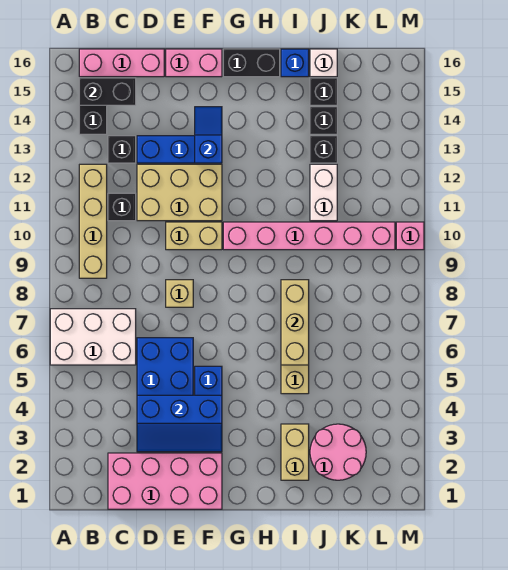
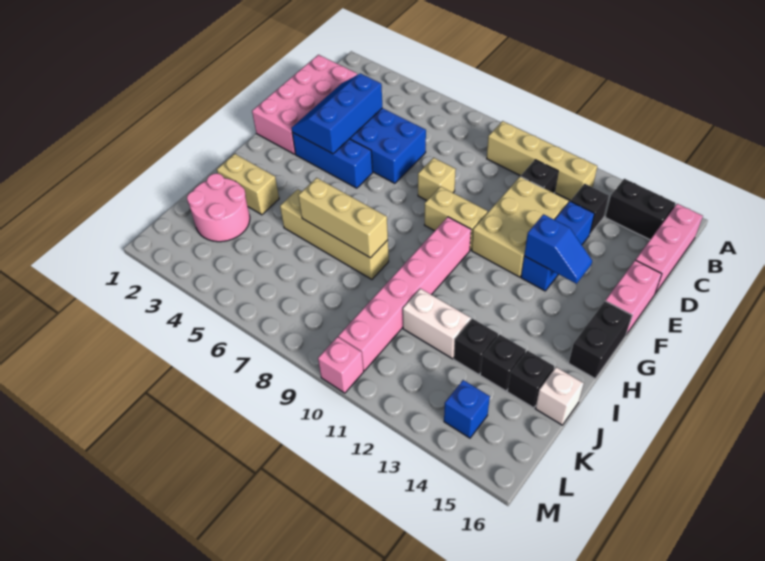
white brick A6:C7 level 1 -> none
black brick B15:C15 level 2 -> none
tan brick E10:F10 level 1 -> tan brick F9:F10 level 1
blue brick I16 level 1 -> blue brick L14 level 1

